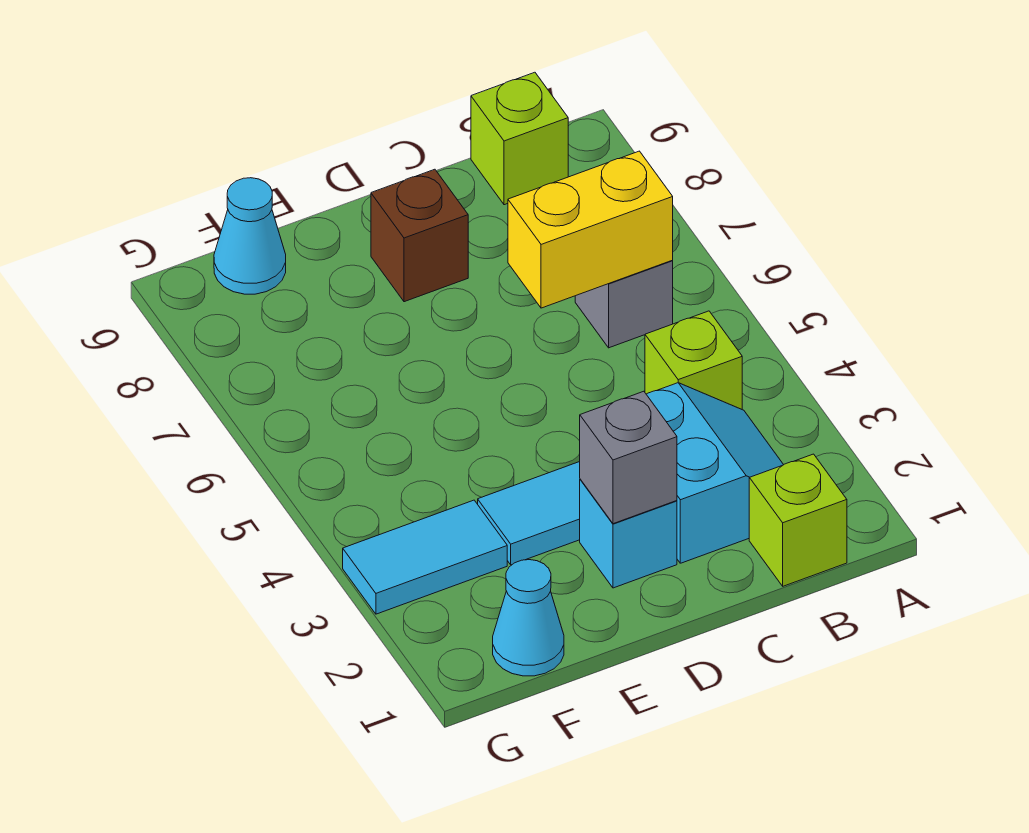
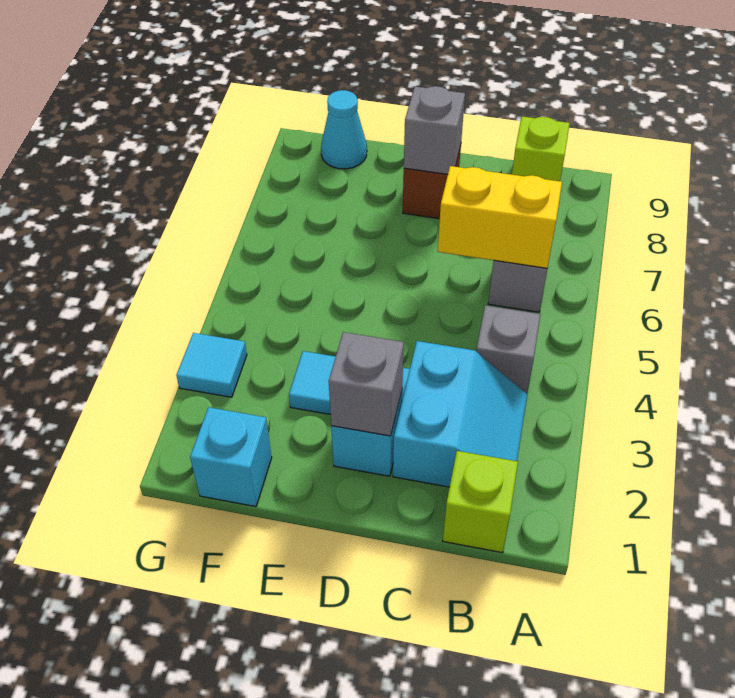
lime brick B4 level 1 -> grey brick B4 level 1
none -> grey brick D8 level 2
cyan cone F1 level 1 -> cyan brick F1 level 1
cyan tile F3:G3 level 1 -> cyan tile G3 level 1

